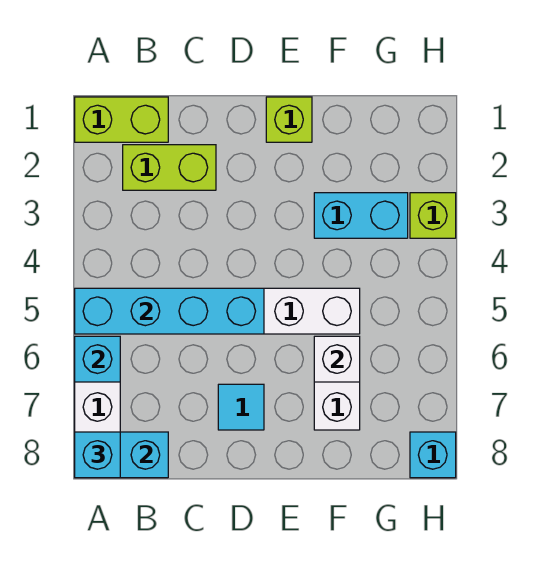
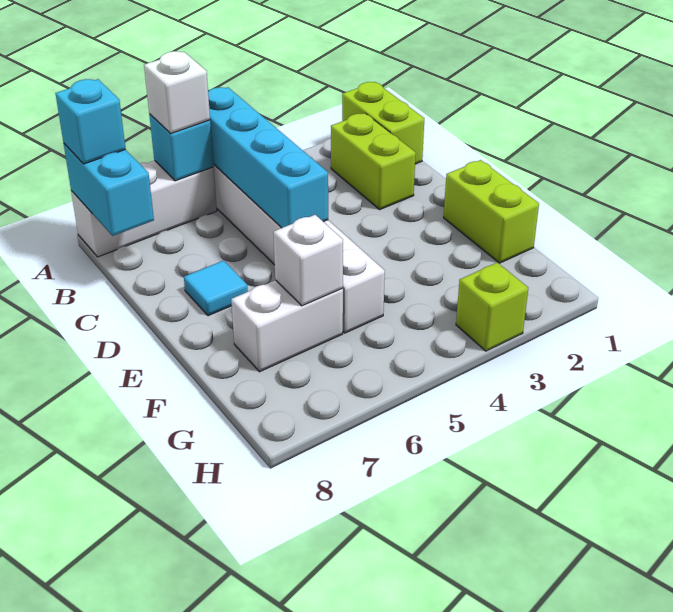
none -> white brick A6 level 3
lime brick E1 level 1 -> lime brick E1:F1 level 1
cyan brick F3:G3 level 1 -> none
cyan brick H8 level 1 -> none

